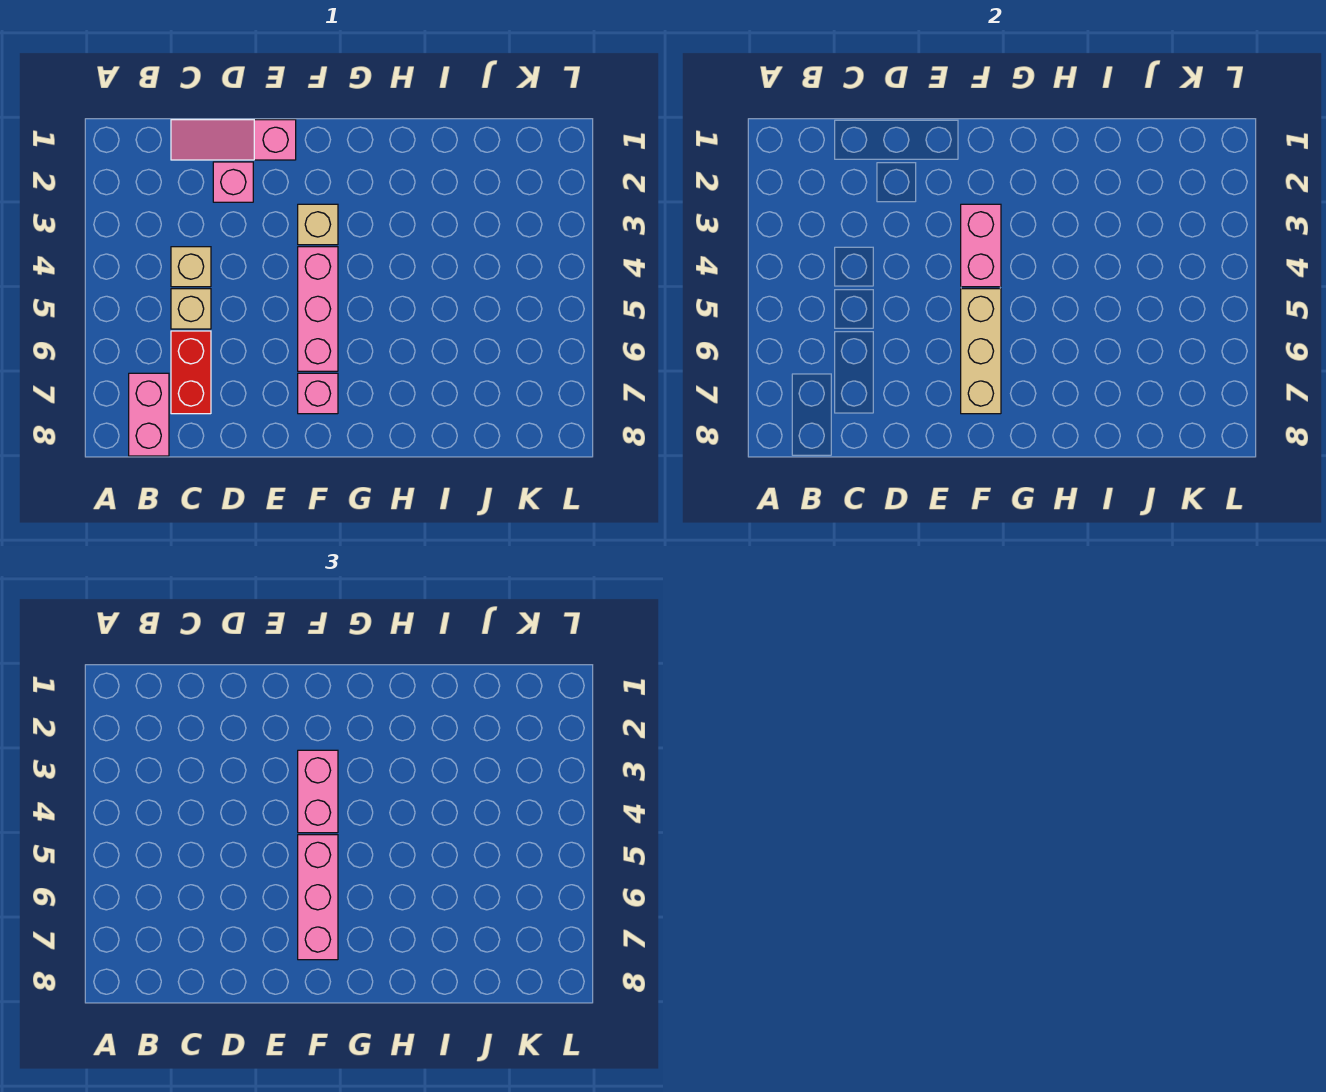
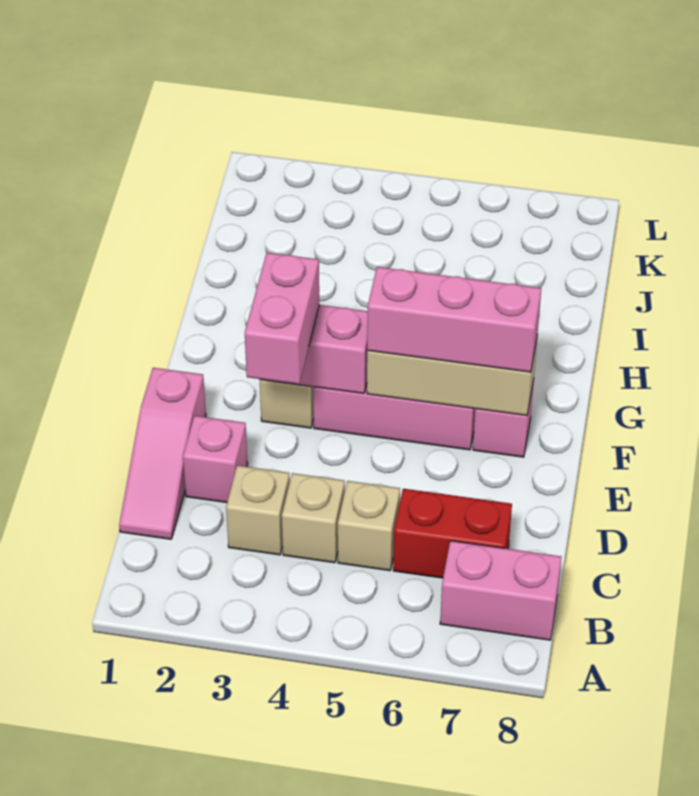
none -> tan brick C3 level 1
pink brick F3:F4 level 3 -> pink brick E3:F3 level 3

